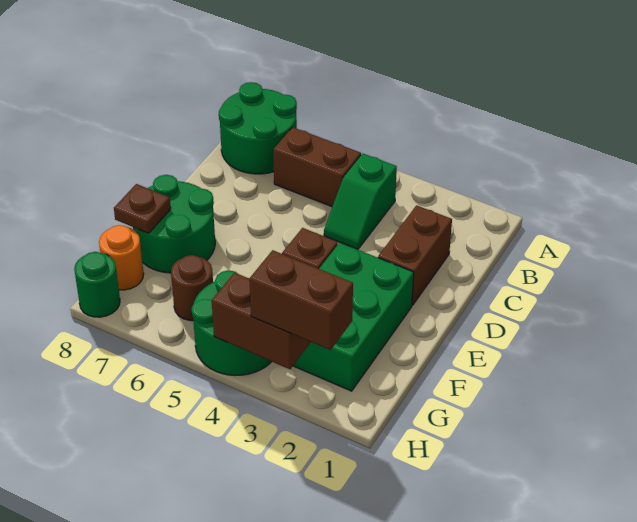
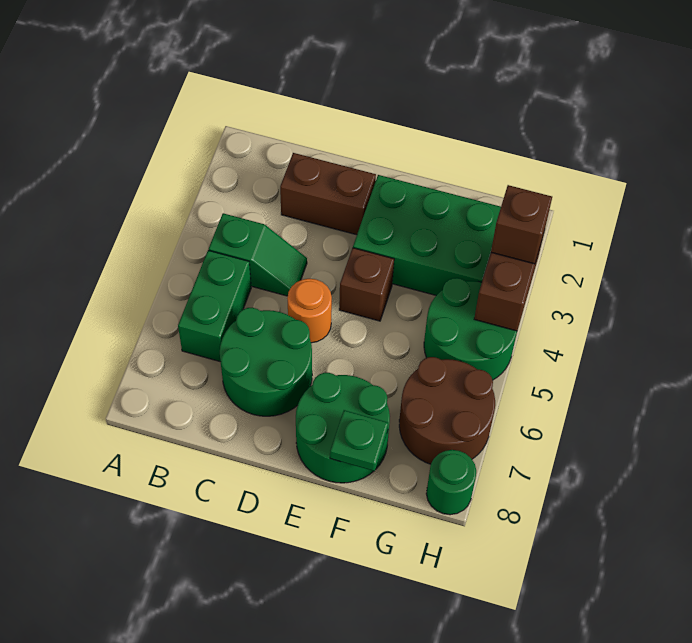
green round brick A7:B8 level 1 -> green round brick C6:D7 level 1
brown brick B5:B6 level 1 -> green brick B5:B6 level 1
brown plate F8 level 2 -> green plate F8 level 2
brown round brick G6 level 1 -> brown round brick G6:H7 level 1
orange round brick G8 level 1 -> orange round brick D5 level 1
brown brick H2:H3 level 3 -> brown brick H3 level 3

